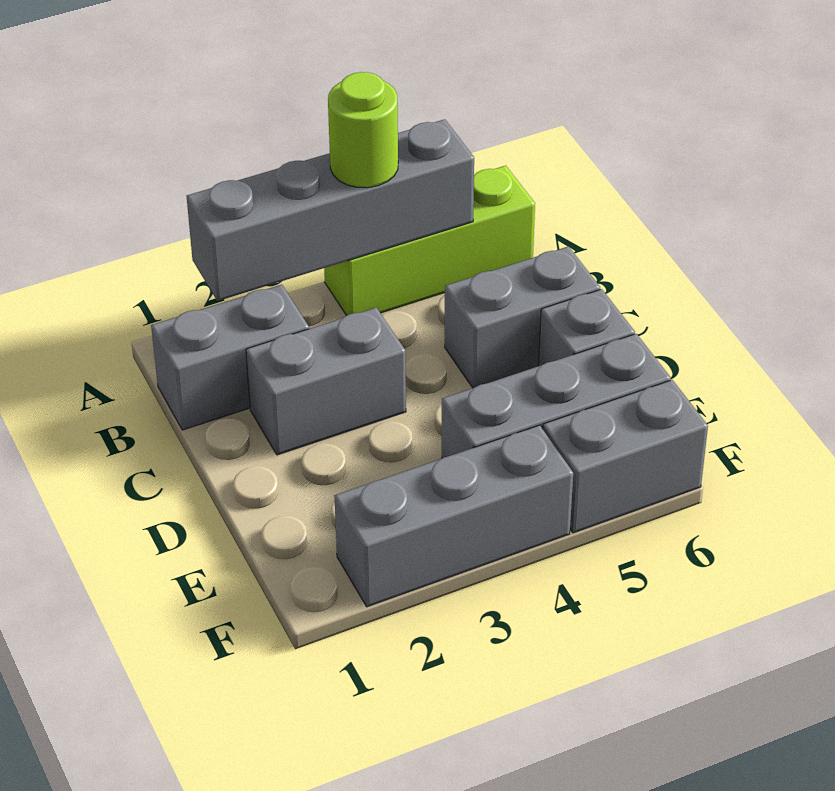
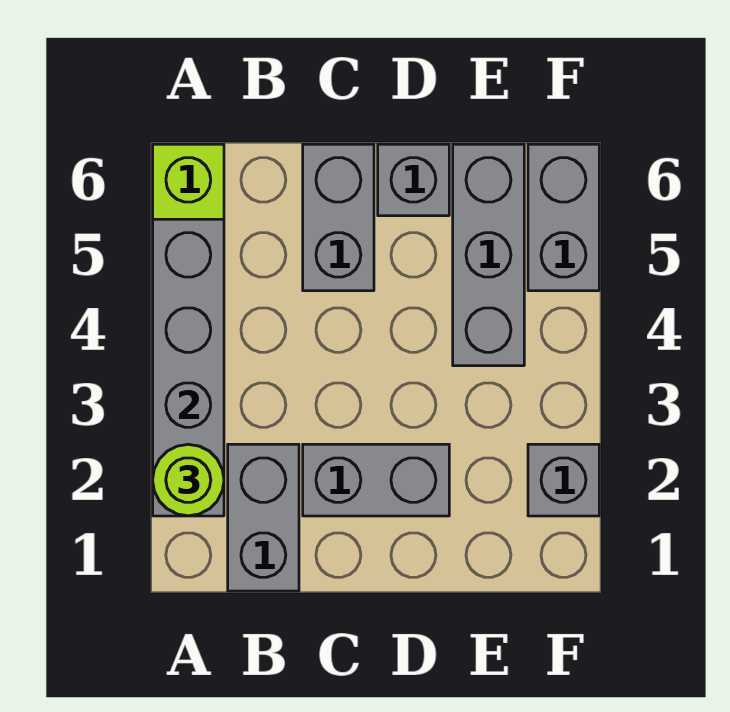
lime round brick A4 level 3 -> lime round brick A2 level 3
grey brick C2:C3 level 1 -> grey brick C2:D2 level 1
grey brick F2:F4 level 1 -> grey brick F2 level 1

